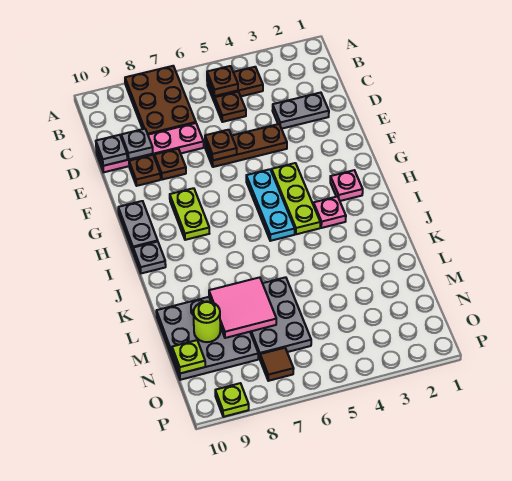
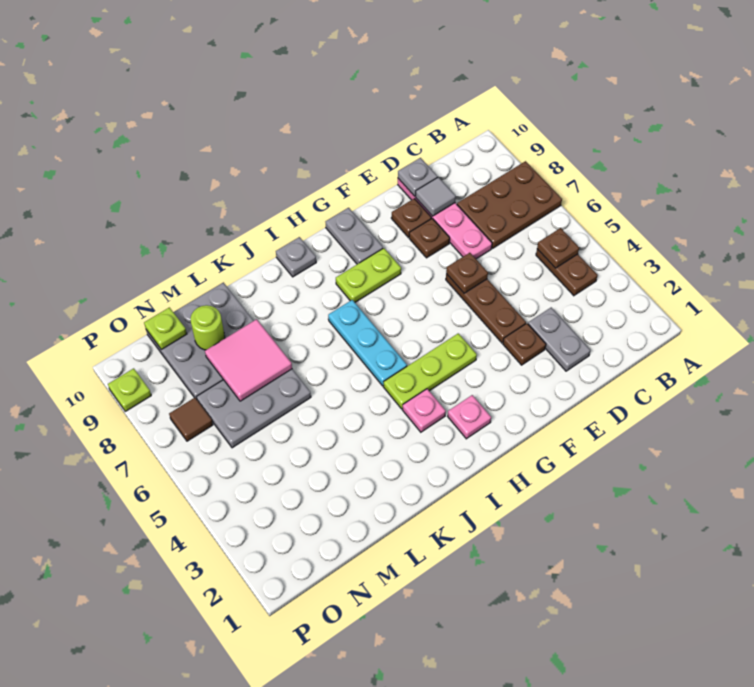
brown plate C5 level 1 -> brown plate E3 level 1
grey plate D9 level 2 -> grey tile D9 level 2
cyan plate G5:I5 level 1 -> cyan plate I5:I7 level 1
grey plate G10:H10 level 1 -> grey plate G9:G10 level 1

